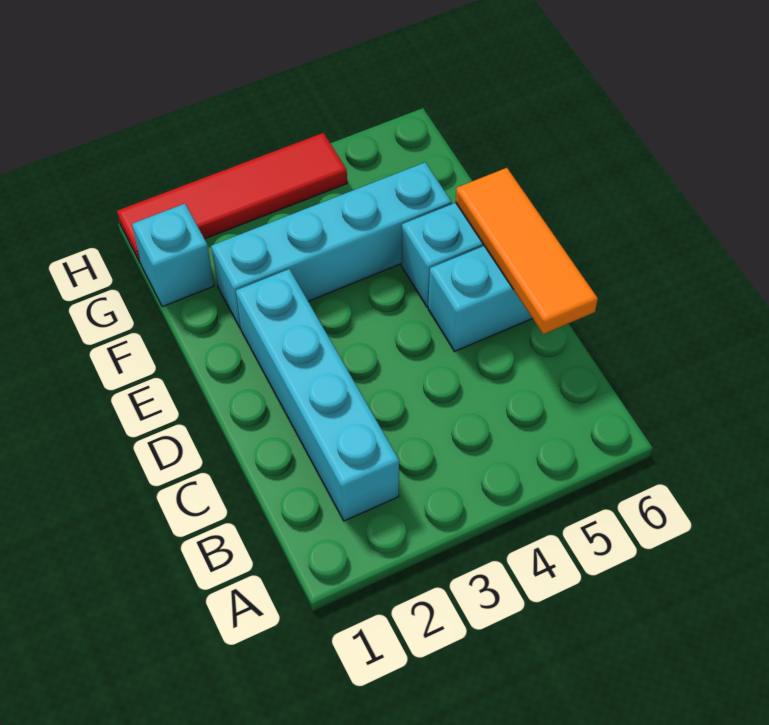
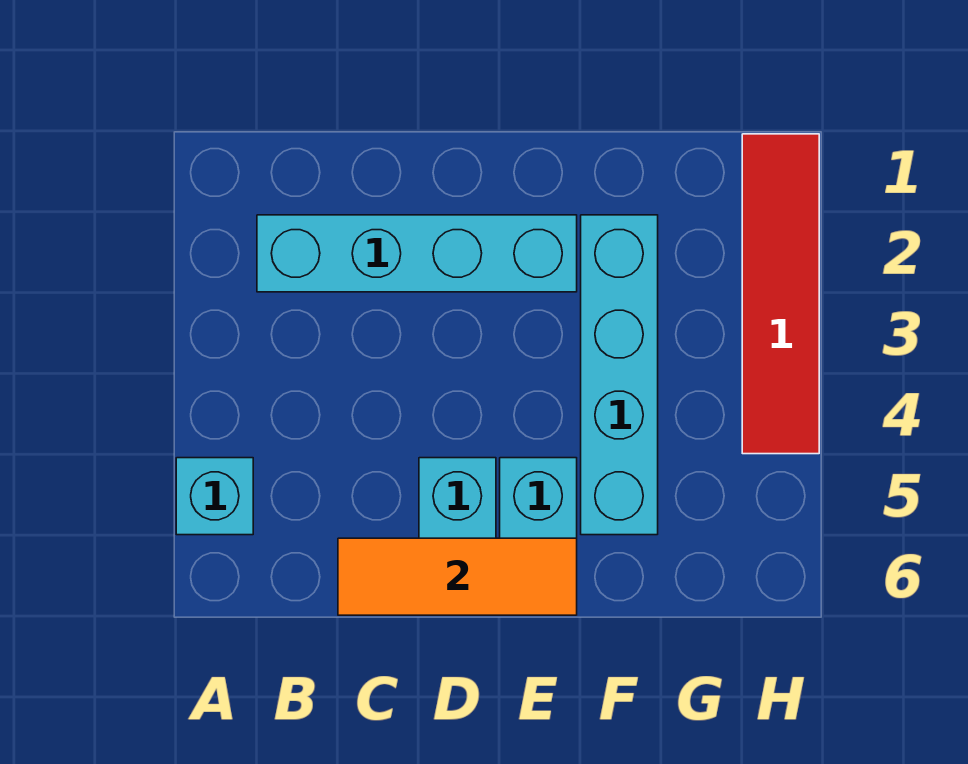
cyan brick G1 level 1 -> cyan brick A5 level 1

